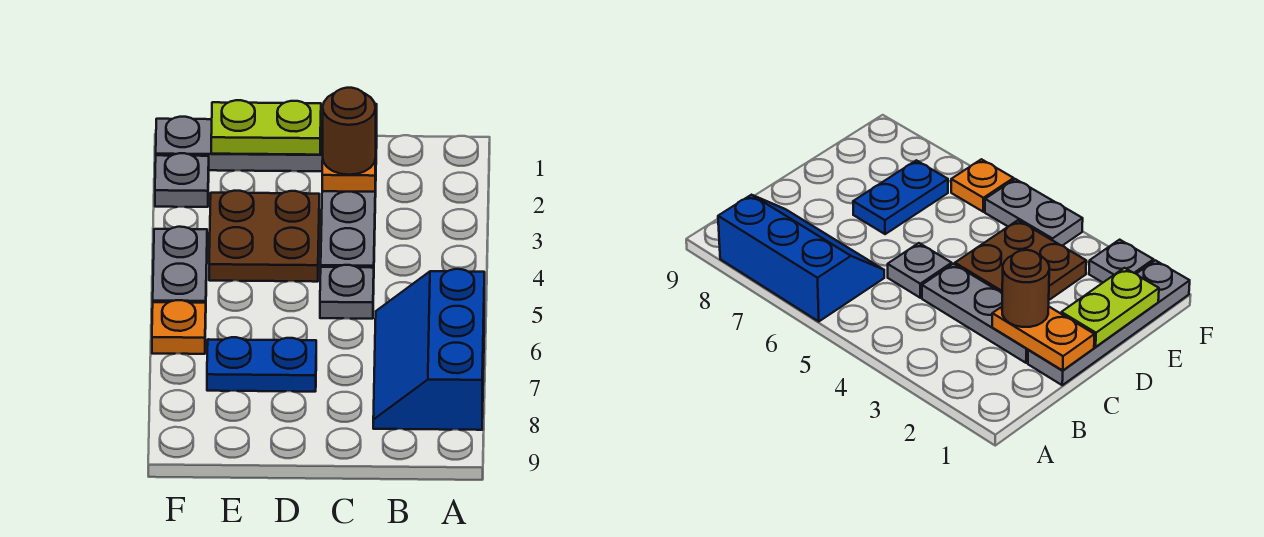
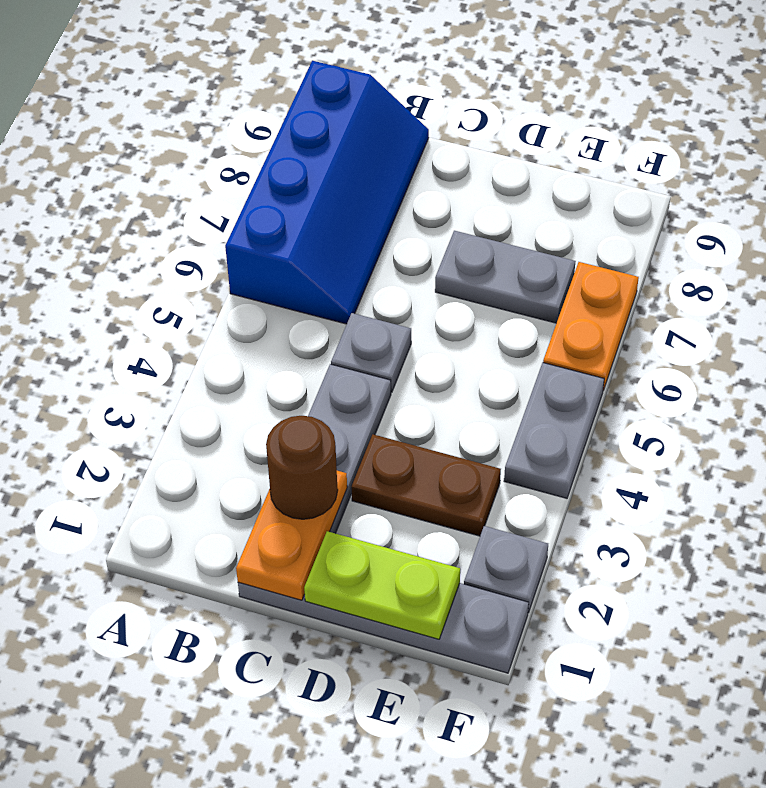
blue slope A6:B8 level 1 top A -> blue slope A6:B9 level 1 top A
brown plate D3:E4 level 1 -> brown plate D3:E3 level 1
blue plate D7:E7 level 1 -> grey plate D7:E7 level 1
orange plate F6 level 1 -> orange plate F6:F7 level 1

